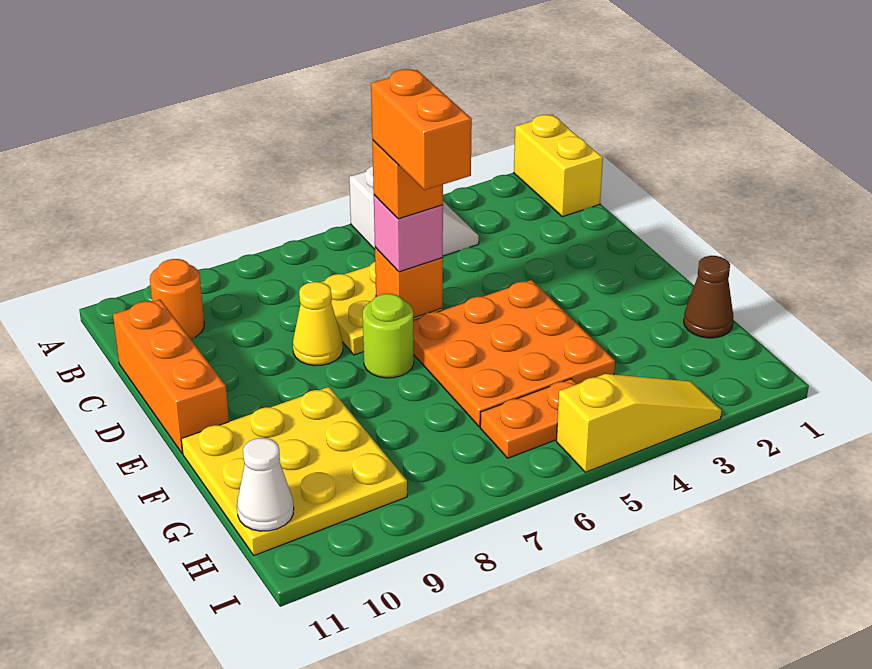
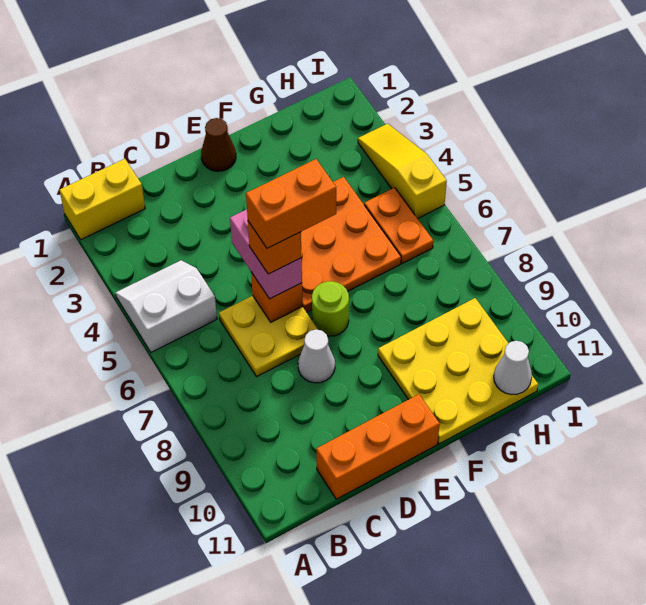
orange round brick B10 level 1 -> none
pink brick D6 level 3 -> pink brick D5:D6 level 3
yellow cone D8 level 1 -> white cone D8 level 1
brown cone G1 level 1 -> brown cone E1 level 1

